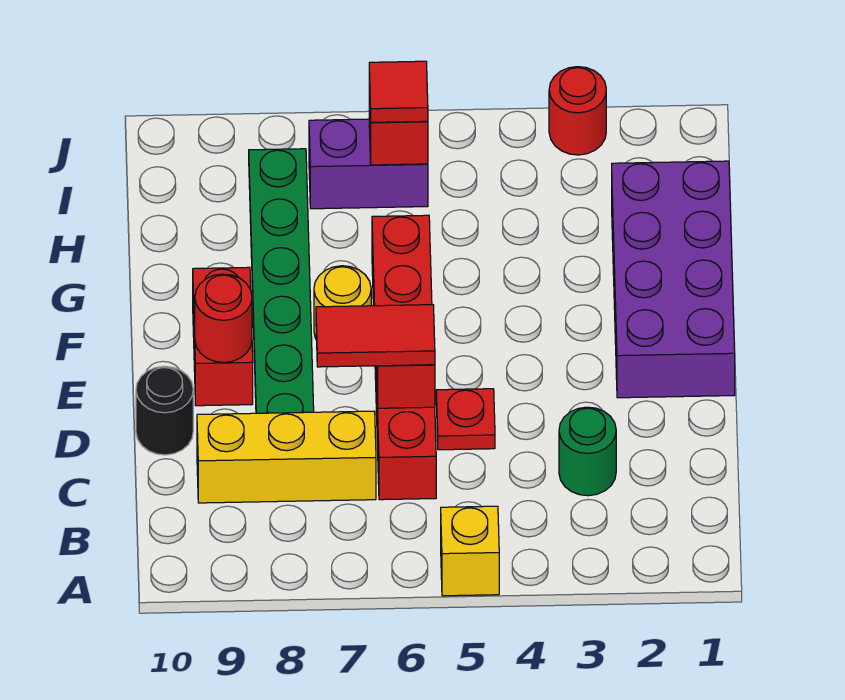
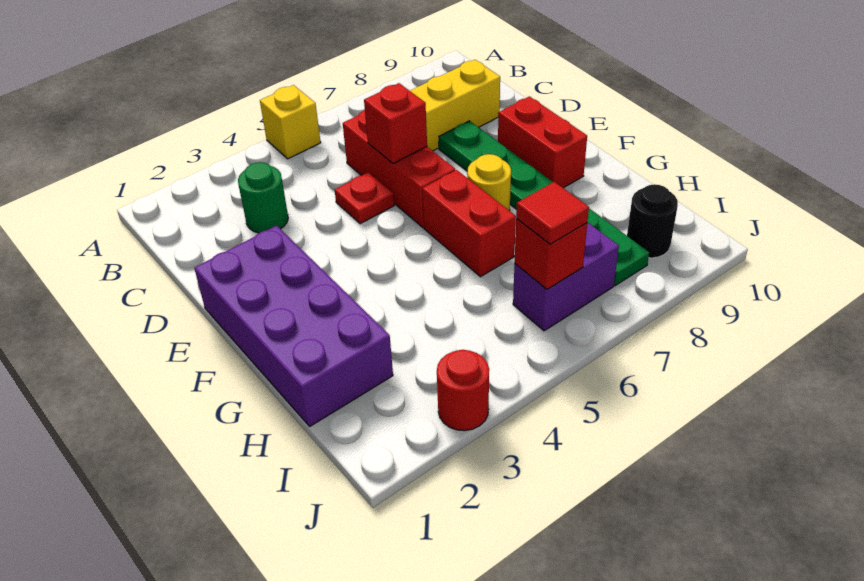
red tile D6:D7 level 3 -> none
black round brick D10 level 1 -> black round brick I9 level 1
red round brick E9 level 2 -> none

